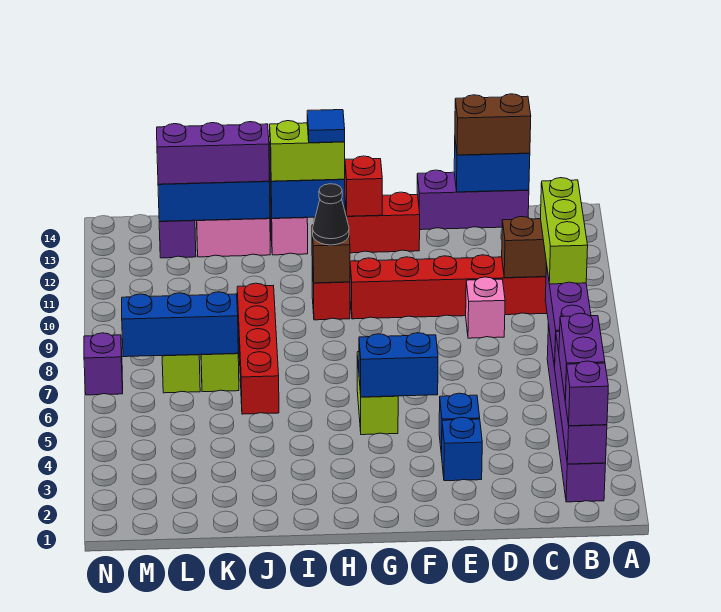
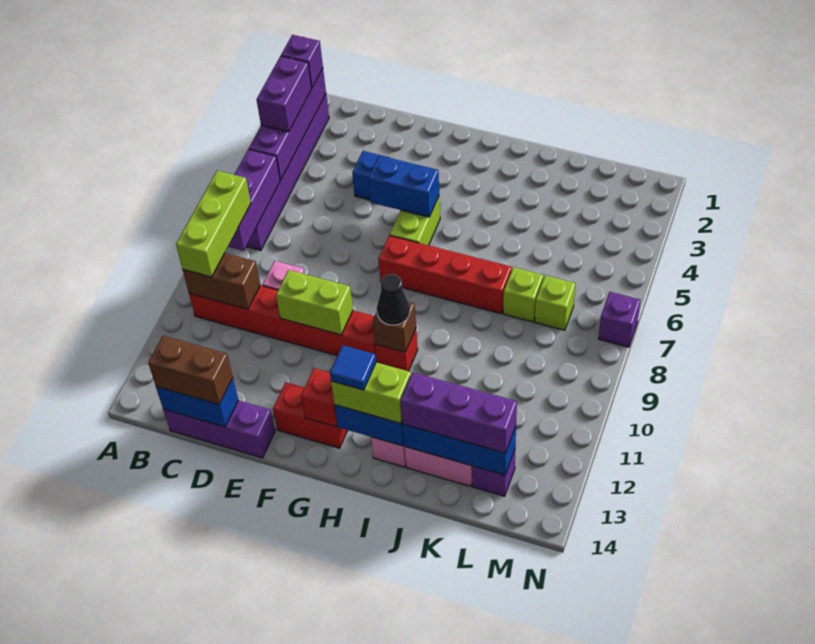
blue brick E3 level 1 -> none
none -> lime brick E10:F10 level 2
red brick J6:J9 level 1 -> red brick G7:J7 level 1
blue brick K7:M7 level 2 -> none

